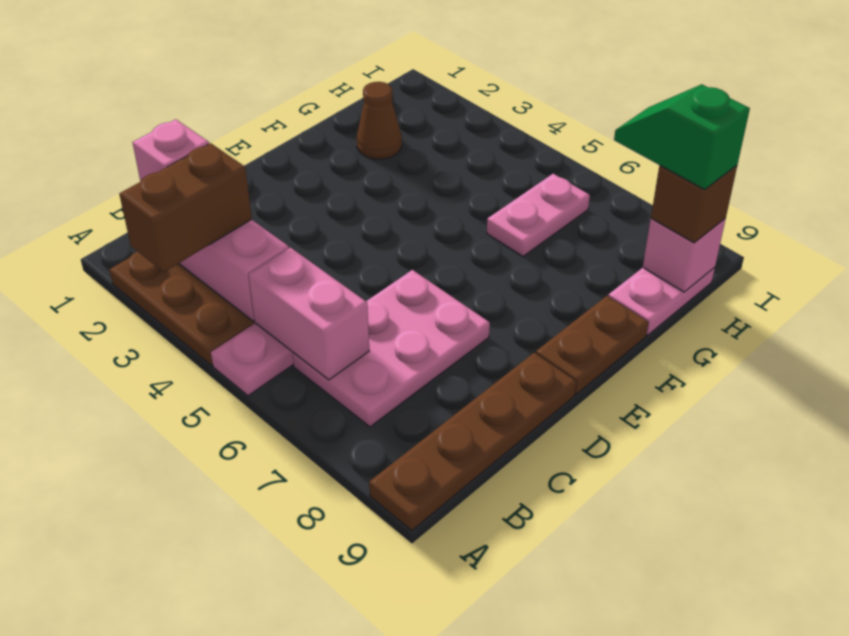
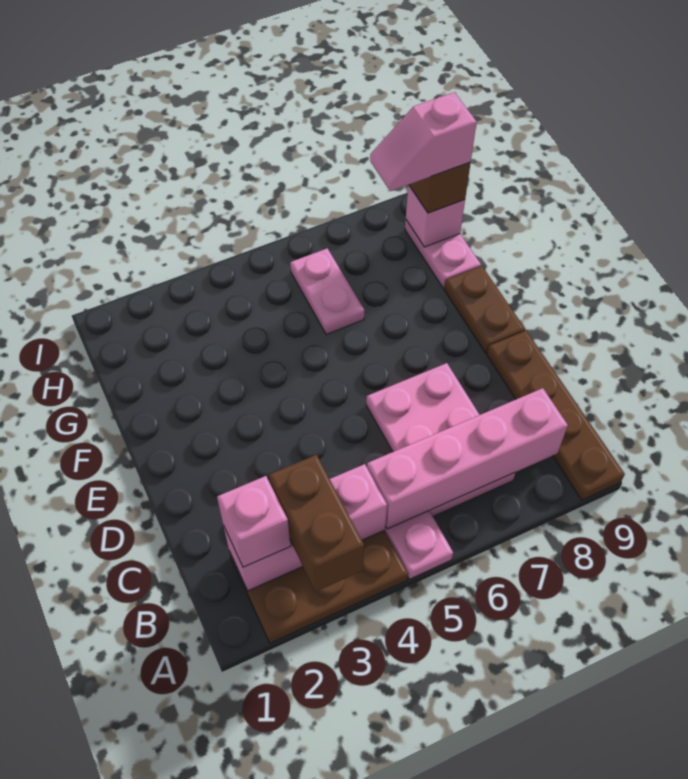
pink brick B5:B6 level 2 -> pink brick B5:B8 level 2
brown cone G2 level 1 -> none
green slope H8:H9 level 4 top 9 -> pink slope H8:H9 level 4 top 9

